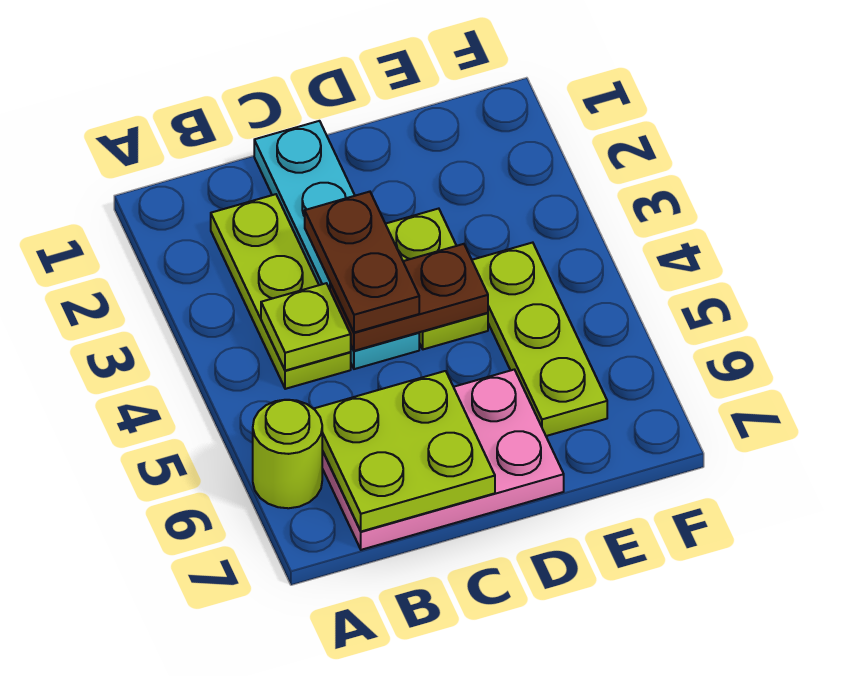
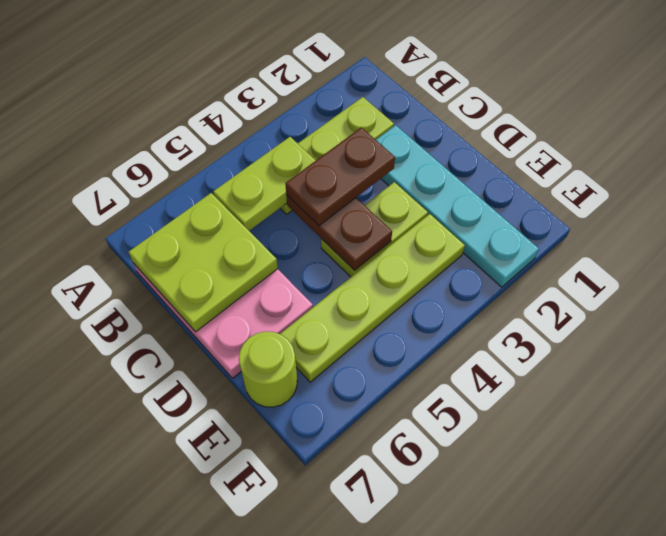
lime round brick A6 level 1 -> lime round brick E7 level 1
lime plate B4 level 2 -> lime plate B4:B5 level 2
cyan plate C1:C4 level 1 -> cyan plate C2:F2 level 1
lime plate E4:E6 level 1 -> lime plate E3:E6 level 1

